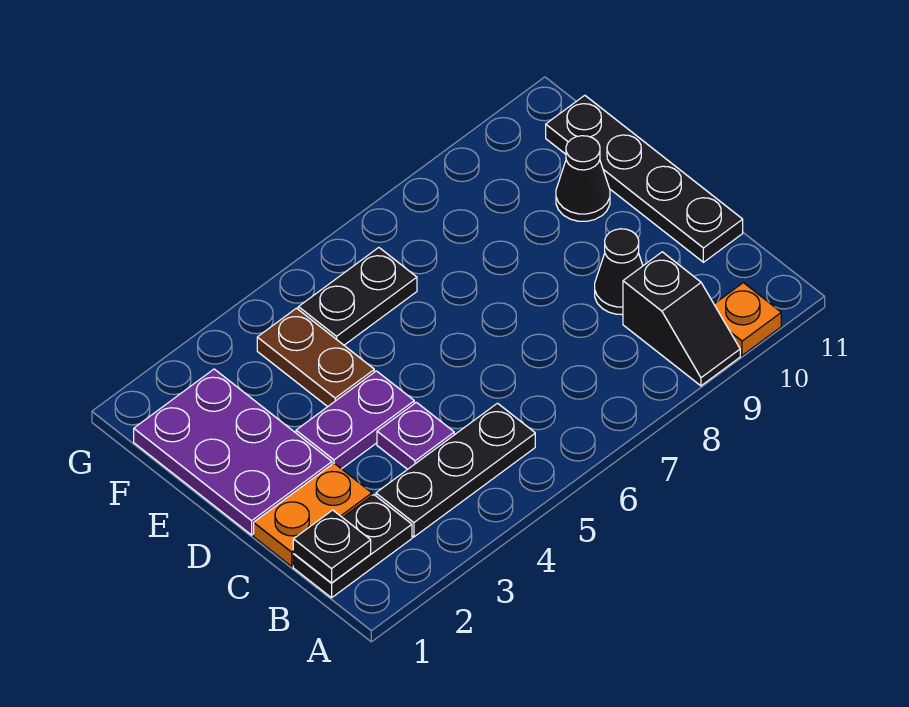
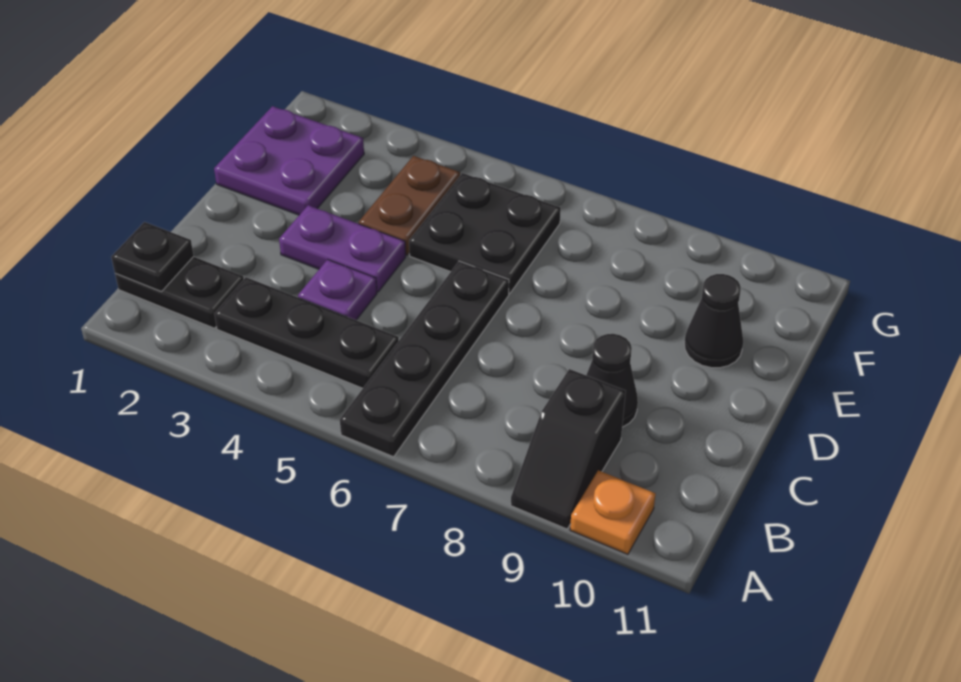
orange plate C1:C2 level 1 -> none
black plate C11:F11 level 1 -> black plate A6:D6 level 1
purple plate D1:F2 level 1 -> purple plate E1:F2 level 1
black plate F5:F6 level 1 -> black plate E5:F6 level 1

